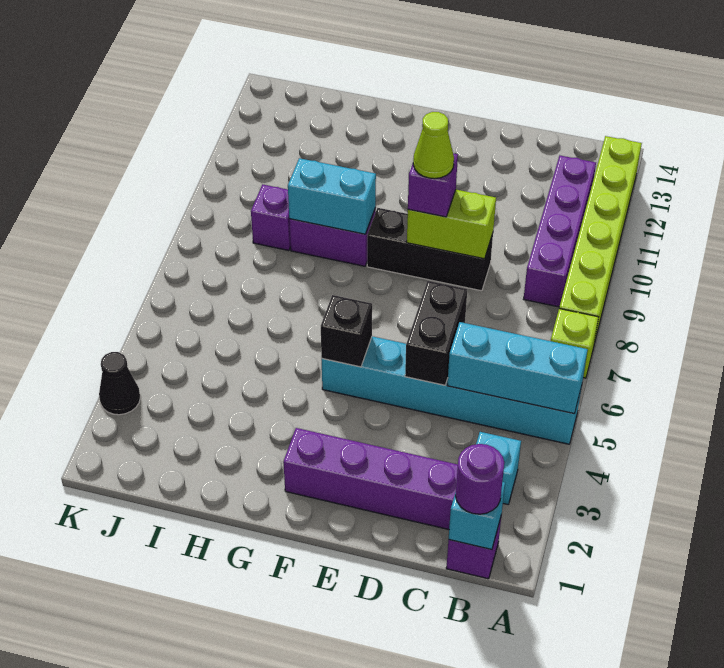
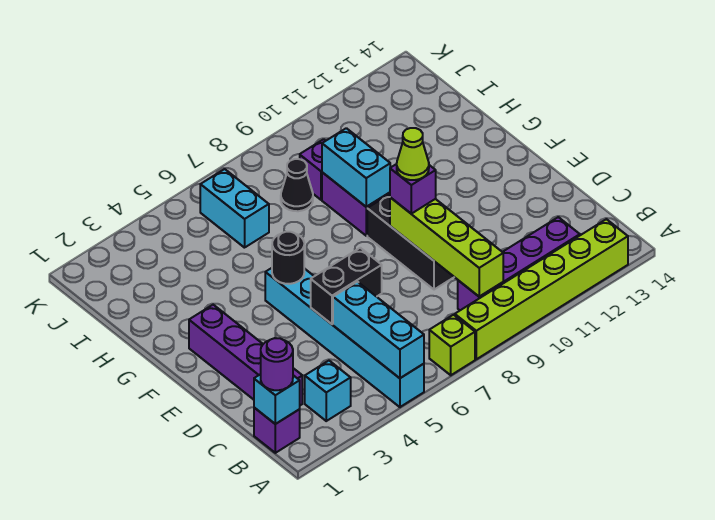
lime brick D9:E9 level 2 -> lime brick B9:E9 level 2
black brick F5 level 2 -> black round brick F5 level 2
none -> cyan brick I6:J6 level 1
black cone K3 level 1 -> black cone I8 level 1

